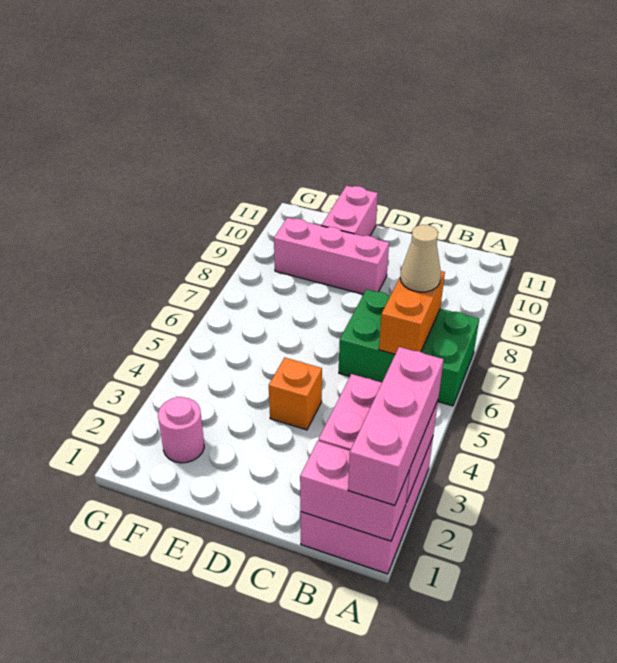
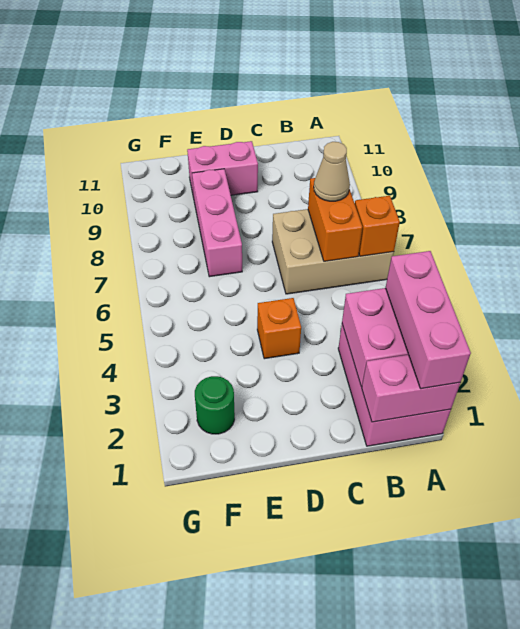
green brick A6:C7 level 1 -> tan brick A6:C7 level 1
none -> orange brick A6 level 2
pink brick D9:F9 level 1 -> pink brick E7:E9 level 1
pink brick E10:E11 level 1 -> pink brick D10:E10 level 1
pink round brick F2 level 1 -> green round brick F2 level 1

